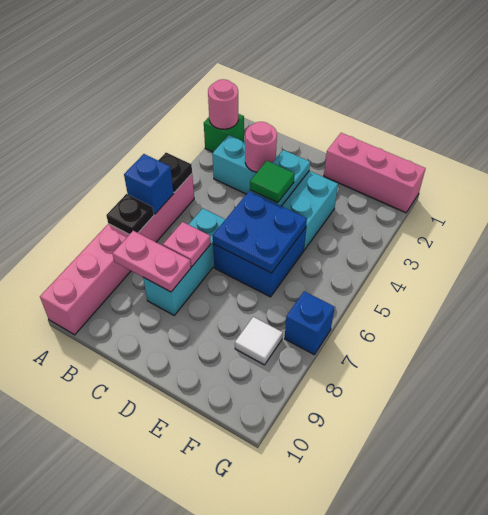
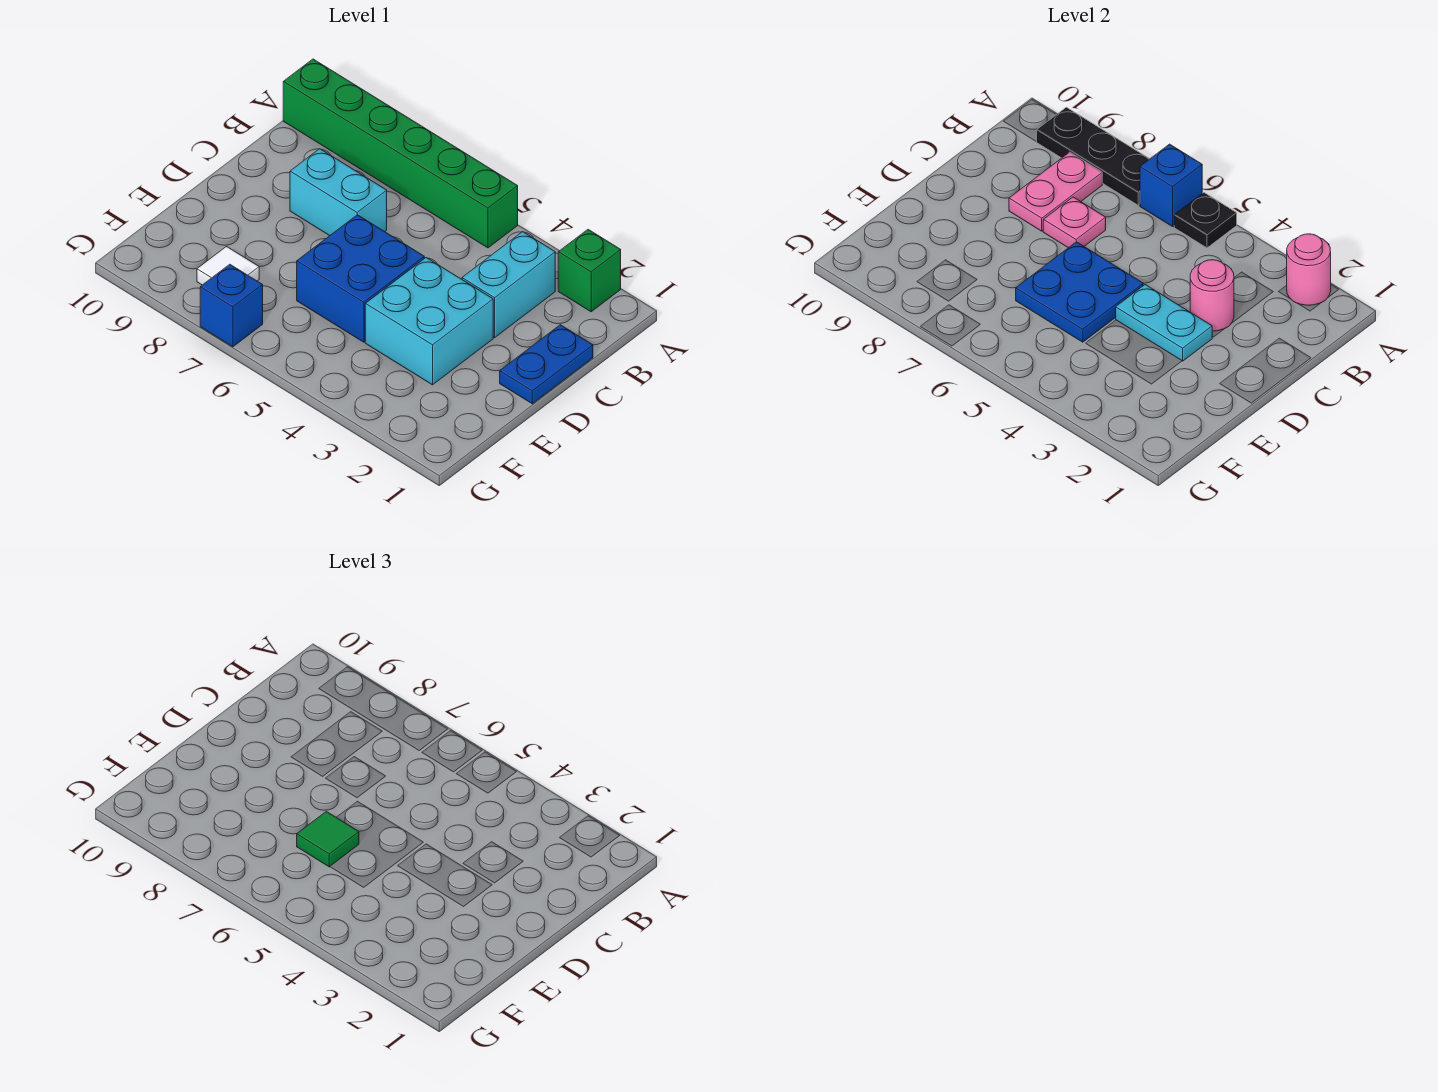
pink brick A5:A10 level 1 -> green brick A5:A10 level 1
black plate A7 level 2 -> black plate A7:A9 level 2
none -> blue plate C1:D1 level 1
cyan brick C6:C8 level 1 -> cyan brick C7:C8 level 1
green tile D4 level 3 -> green tile E6 level 3
pink brick E1:G1 level 1 -> none

